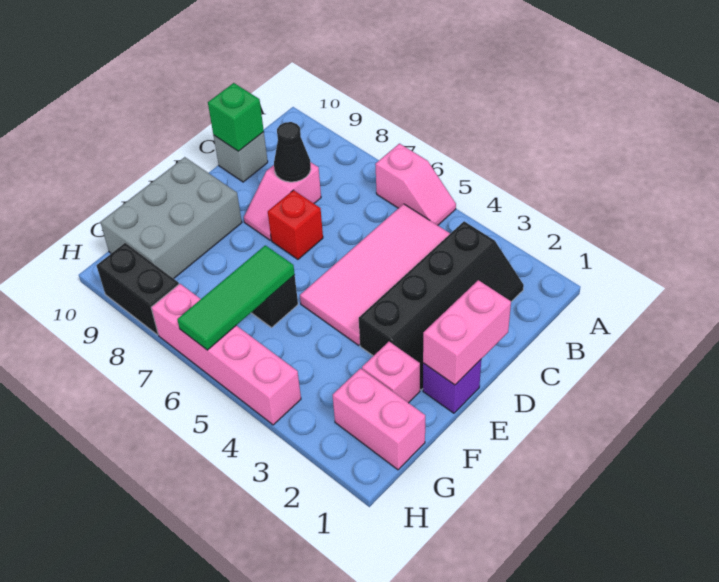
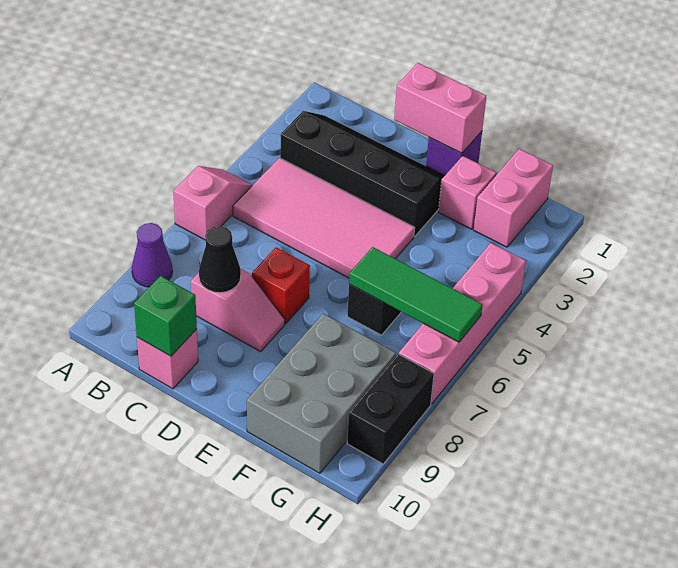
none -> purple cone A8 level 1
grey brick C10 level 1 -> pink brick C10 level 1
grey brick E9:G10 level 1 -> grey brick F8:G10 level 1

